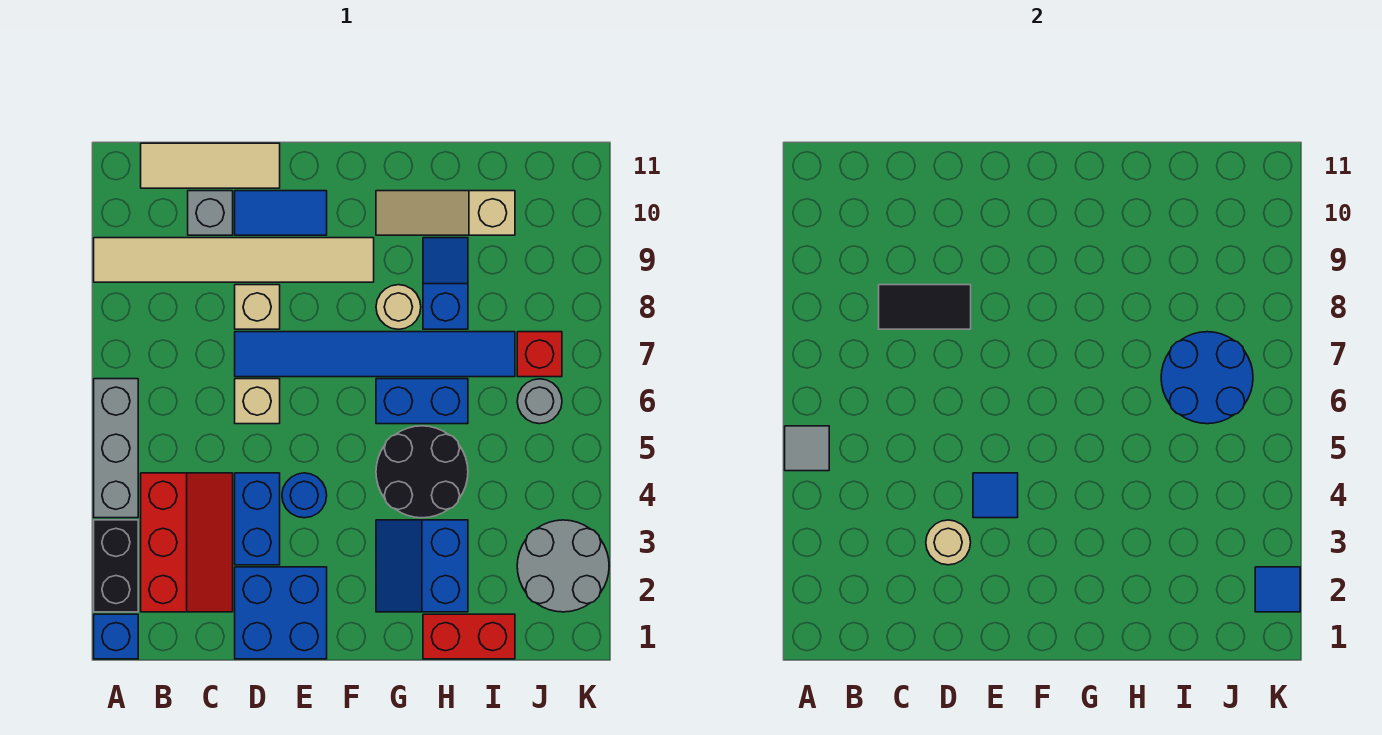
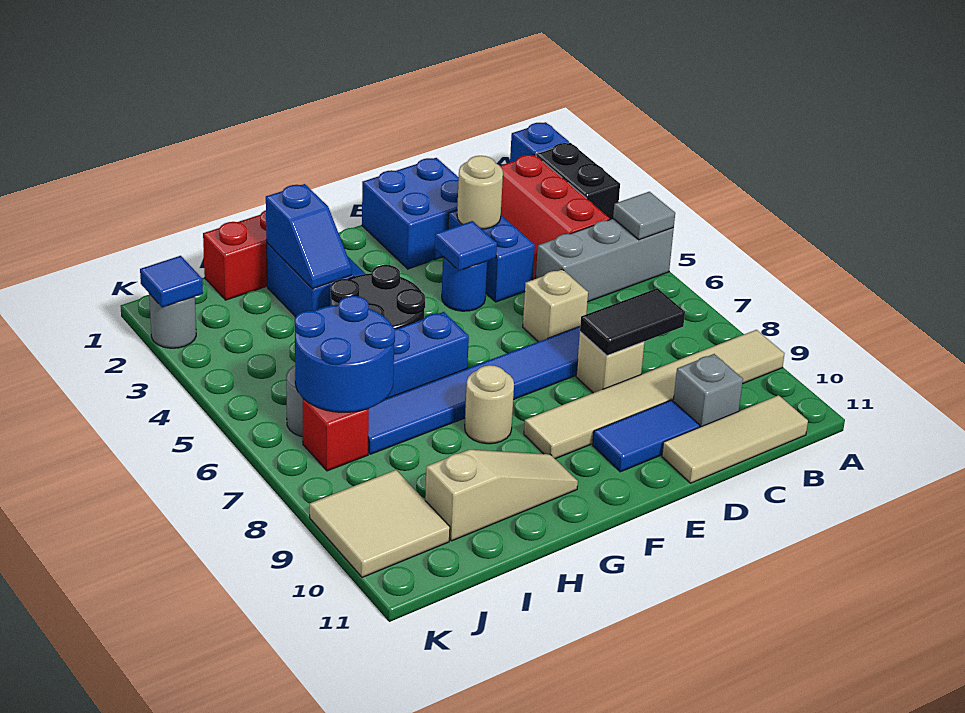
grey brick A4:A6 level 1 -> grey brick A5:C5 level 1
blue slope H8:H9 level 1 top 8 -> blue slope H2:H3 level 2 top 2
grey round brick J2:K3 level 1 -> grey round brick K2 level 1
none -> tan tile J9:K10 level 1

